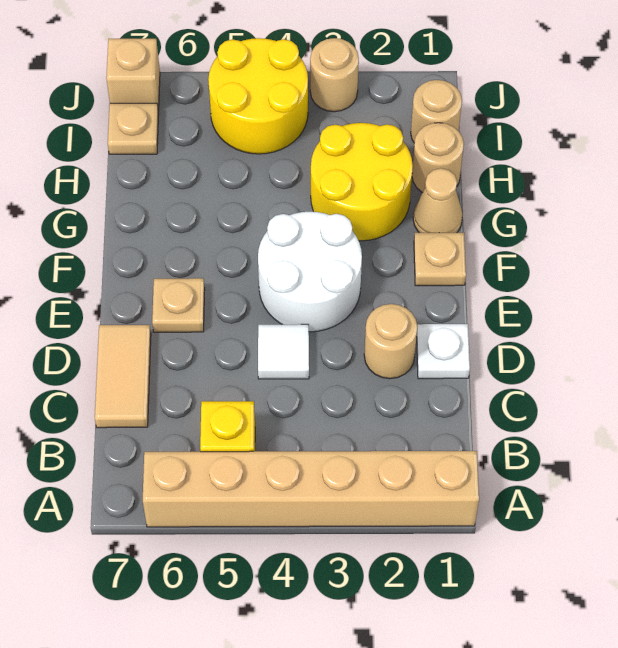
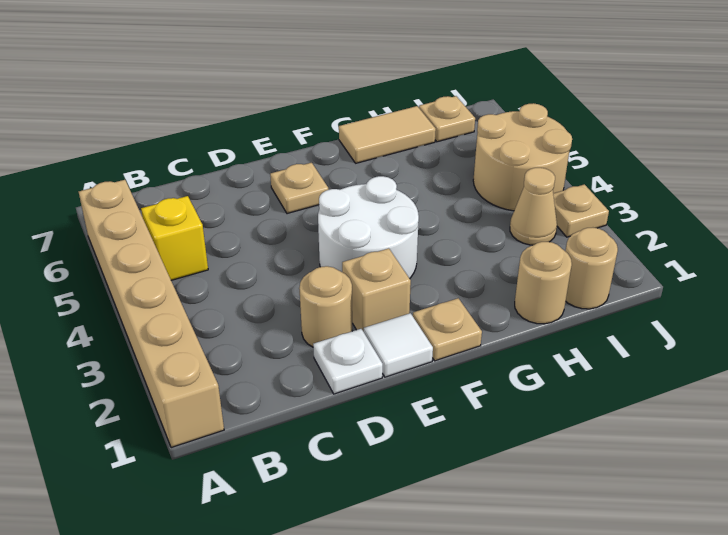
tan tile C7:D7 level 1 -> tan tile G7:H7 level 1
white tile D4 level 1 -> white tile E1 level 1
tan cone G1 level 1 -> tan cone I3 level 1
yellow round brick G2:H3 level 1 -> none
yellow round brick I4:J5 level 1 -> tan round brick I4:J5 level 1
tan round brick J3 level 1 -> tan plate J3 level 1
tan brick J7 level 1 -> tan brick E2 level 1

